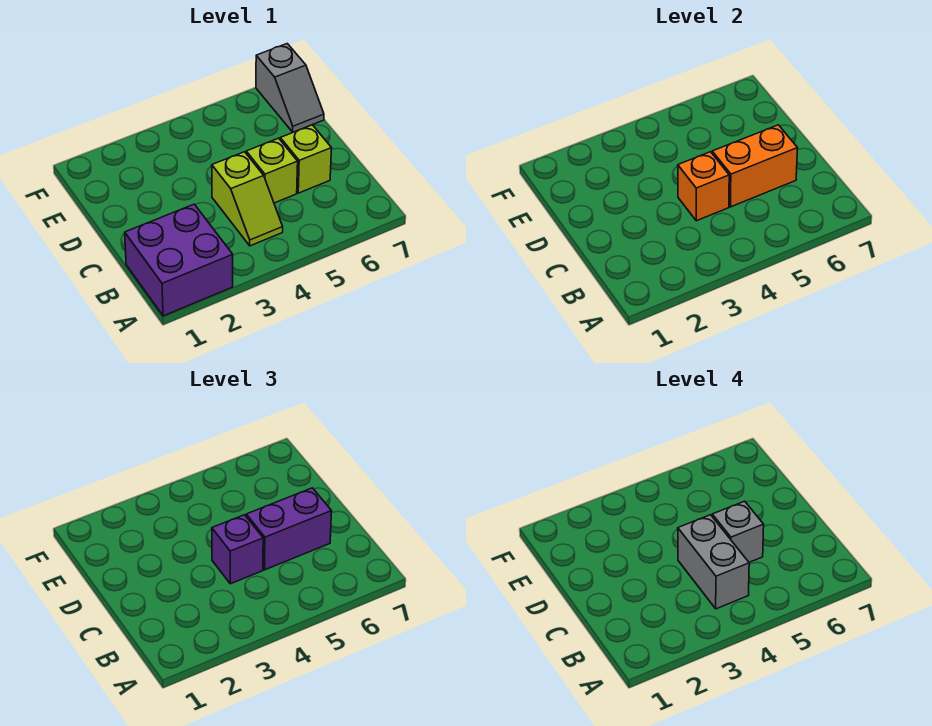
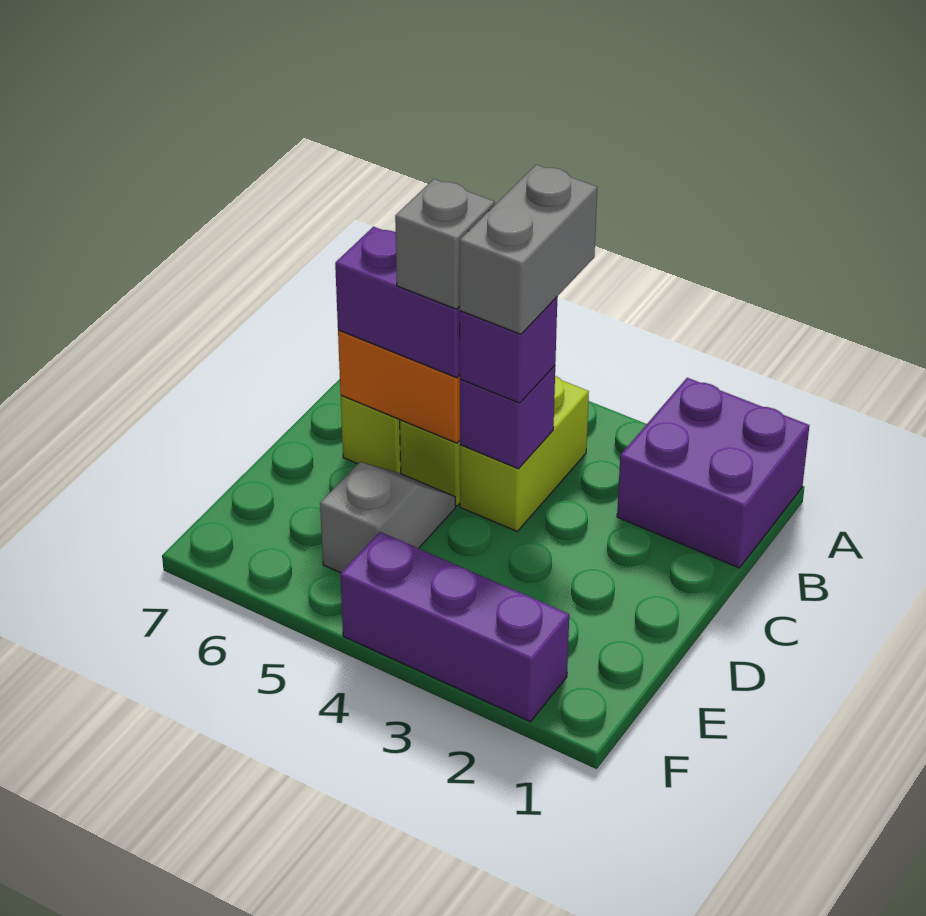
lime slope B4:C4 level 1 top C -> lime brick B4:C4 level 1
orange brick C4 level 2 -> purple brick C4 level 2
grey slope E7:F7 level 1 top F -> grey slope D5:E5 level 1 top E
none -> purple brick F2:F4 level 1

